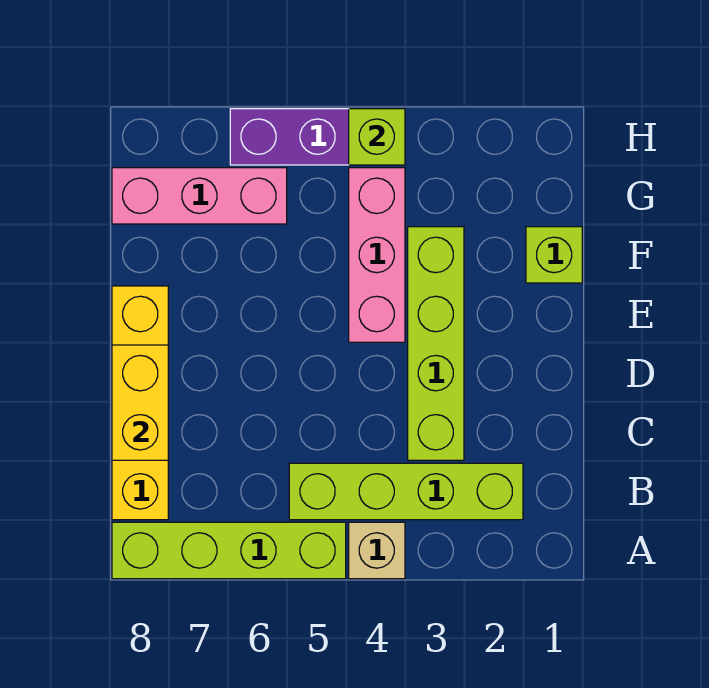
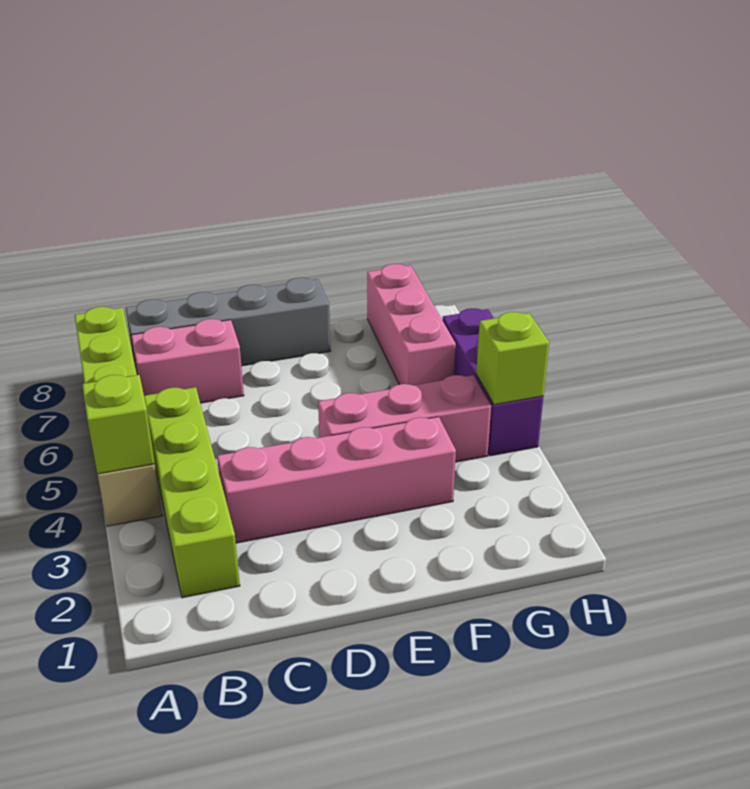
none -> pink brick B7:C7 level 1
yellow brick B8:E8 level 1 -> grey brick B8:E8 level 1
lime brick C3:F3 level 1 -> pink brick C3:F3 level 1
yellow brick C8:D8 level 2 -> none
lime brick F1 level 1 -> lime brick A4 level 2

